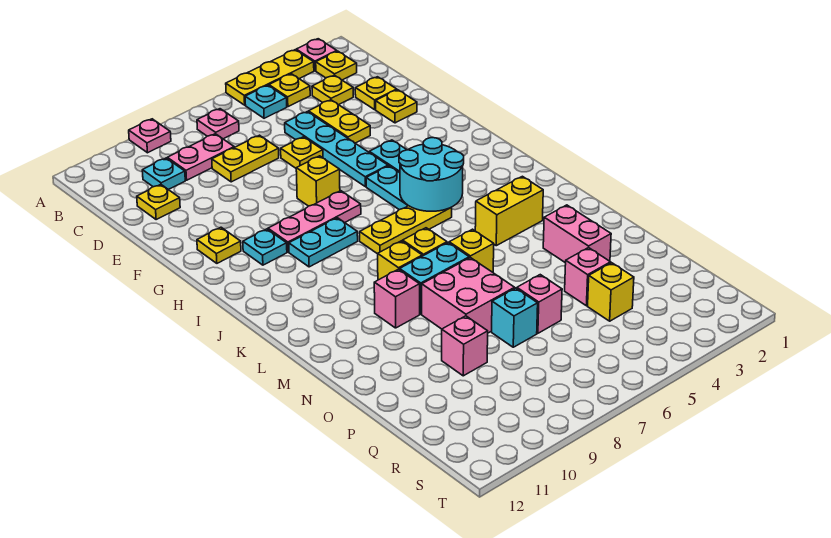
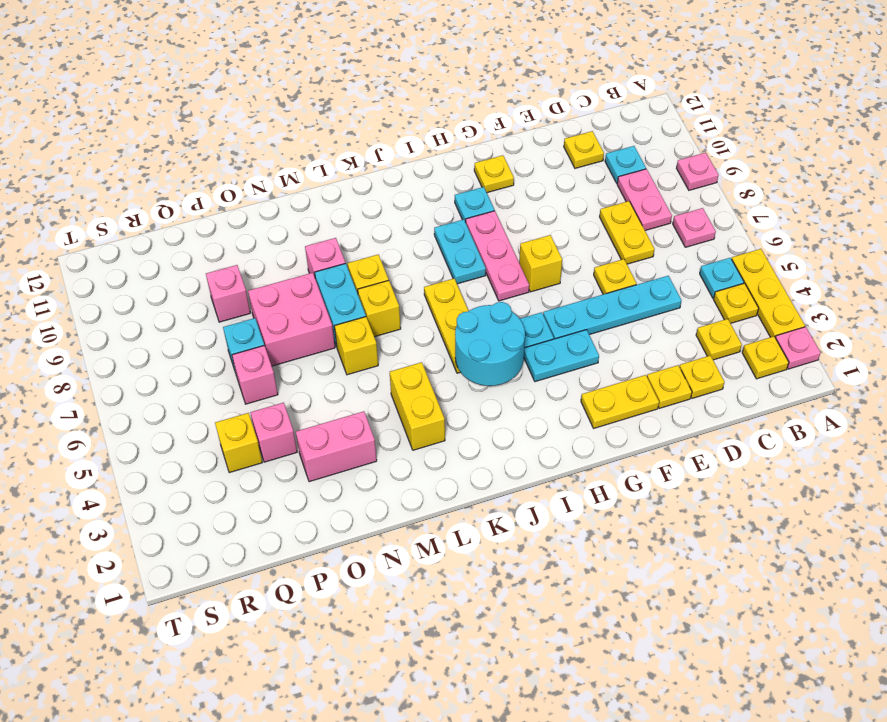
yellow plate D4:E4 level 1 -> yellow plate F2:G2 level 1

